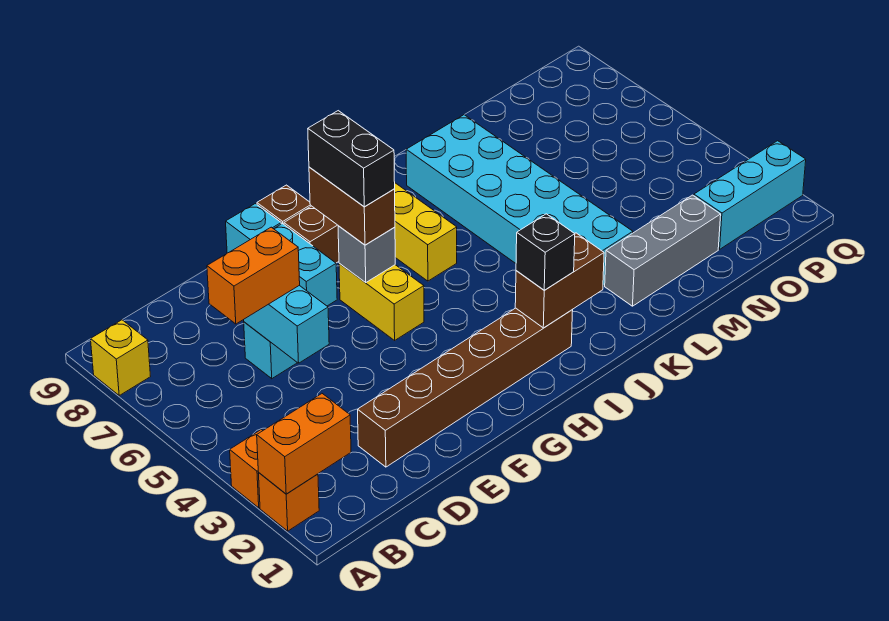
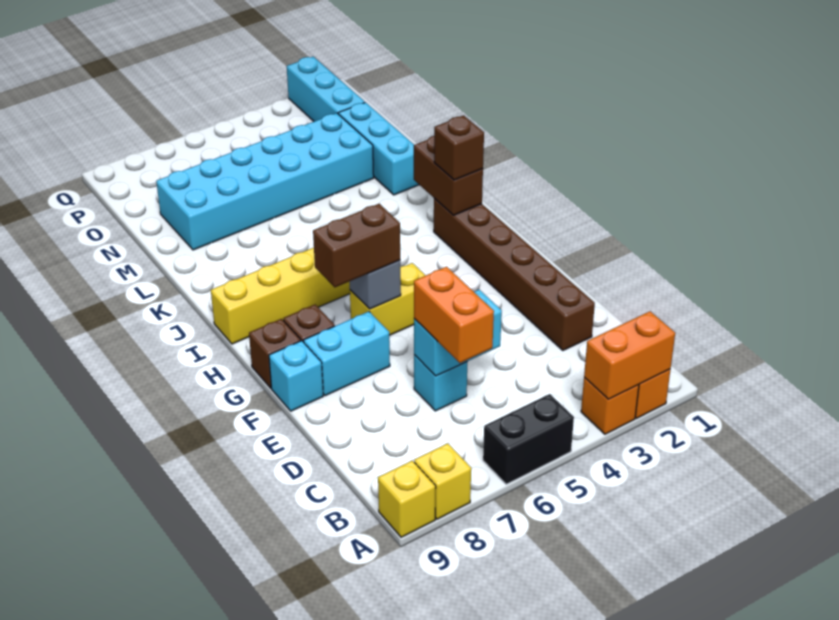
orange brick A2:B2 level 2 -> orange brick A2:A3 level 2
none -> yellow brick A9 level 1
black brick G6:G7 level 4 -> black brick A5:A6 level 1
black brick I2 level 3 -> brown brick I2 level 3
cyan brick K3:L8 level 1 -> cyan brick M3:N8 level 1
grey brick L2:N2 level 1 -> cyan brick L2:N2 level 1

